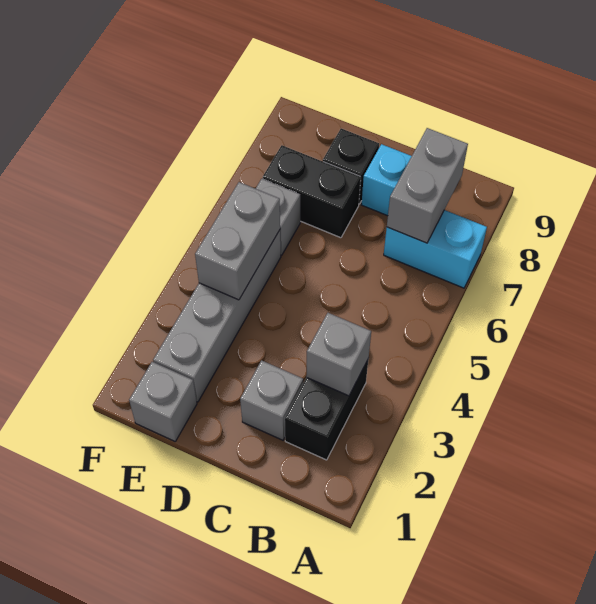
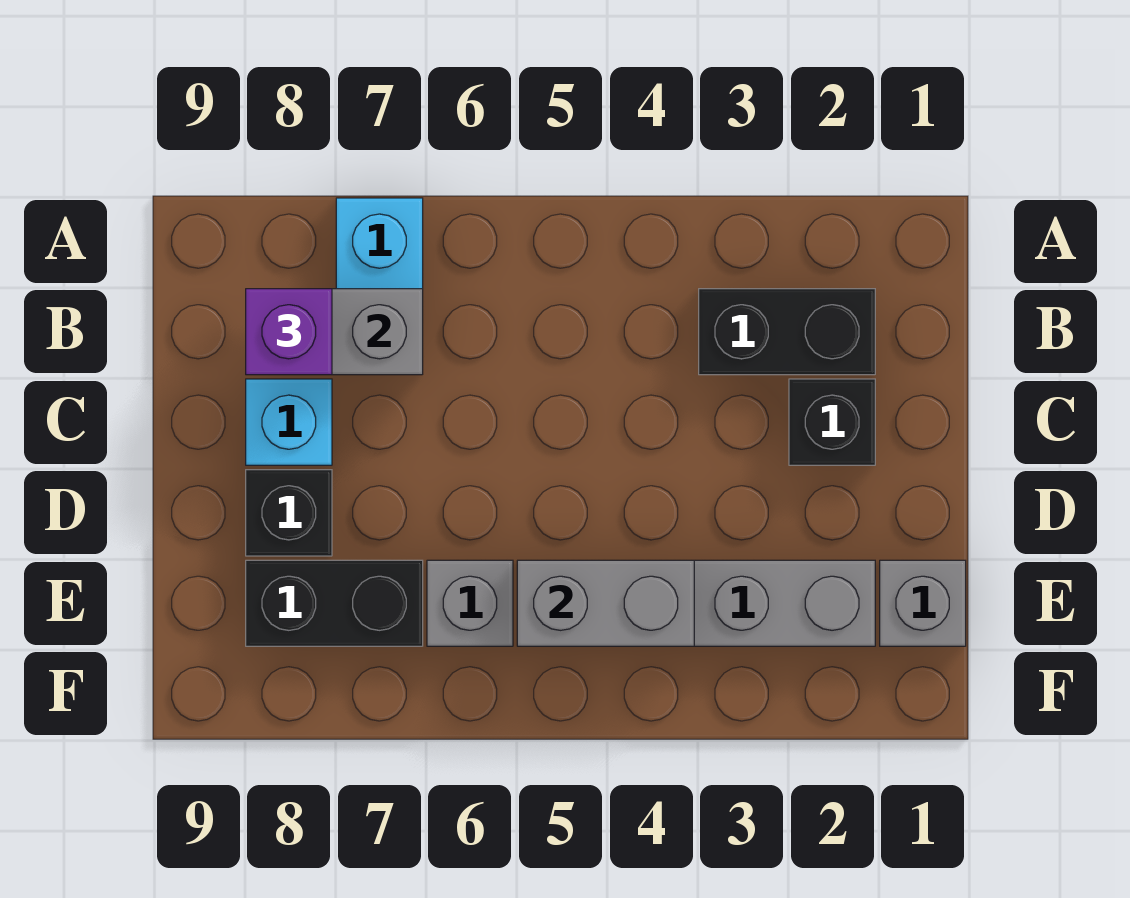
grey brick B3 level 2 -> none
none -> purple brick B8 level 3
grey brick C2 level 1 -> black brick C2 level 1
black brick D7:E7 level 1 -> black brick E7:E8 level 1

